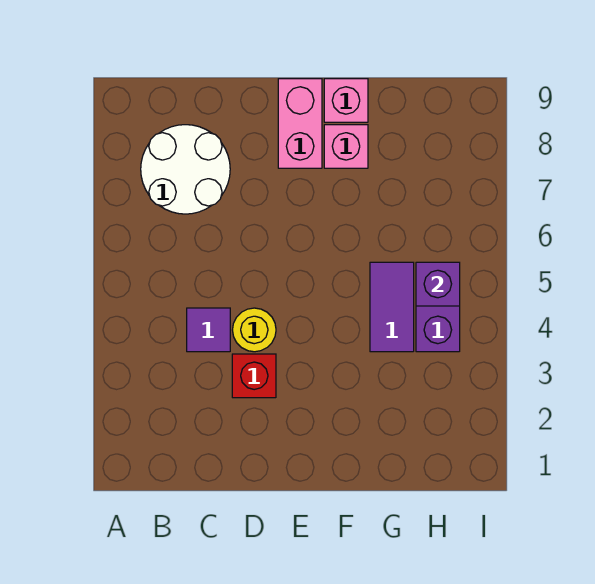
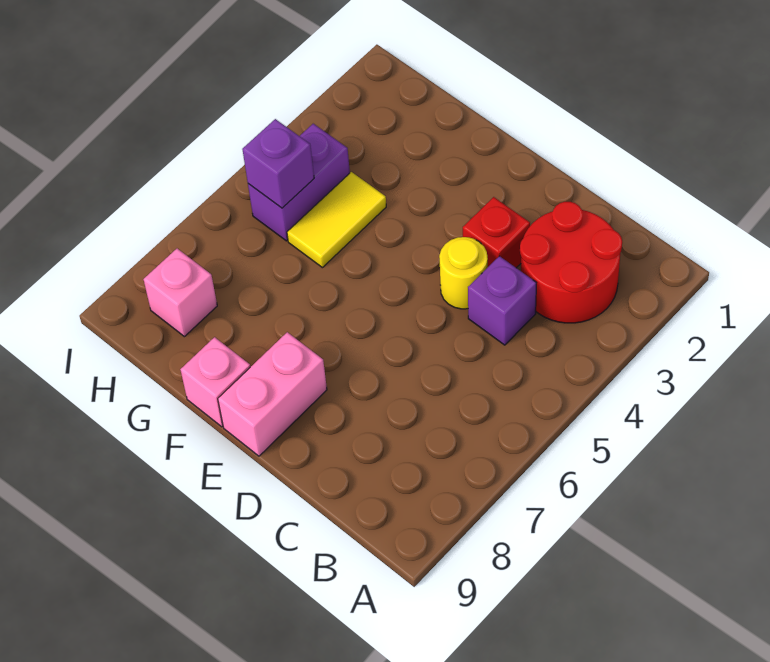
none -> red round brick B2:C3 level 1
white round brick B7:C8 level 1 -> none
purple tile C4 level 1 -> purple brick C4 level 1
pink brick F8 level 1 -> pink brick H8 level 1
purple tile G4:G5 level 1 -> yellow tile G4:G5 level 1

